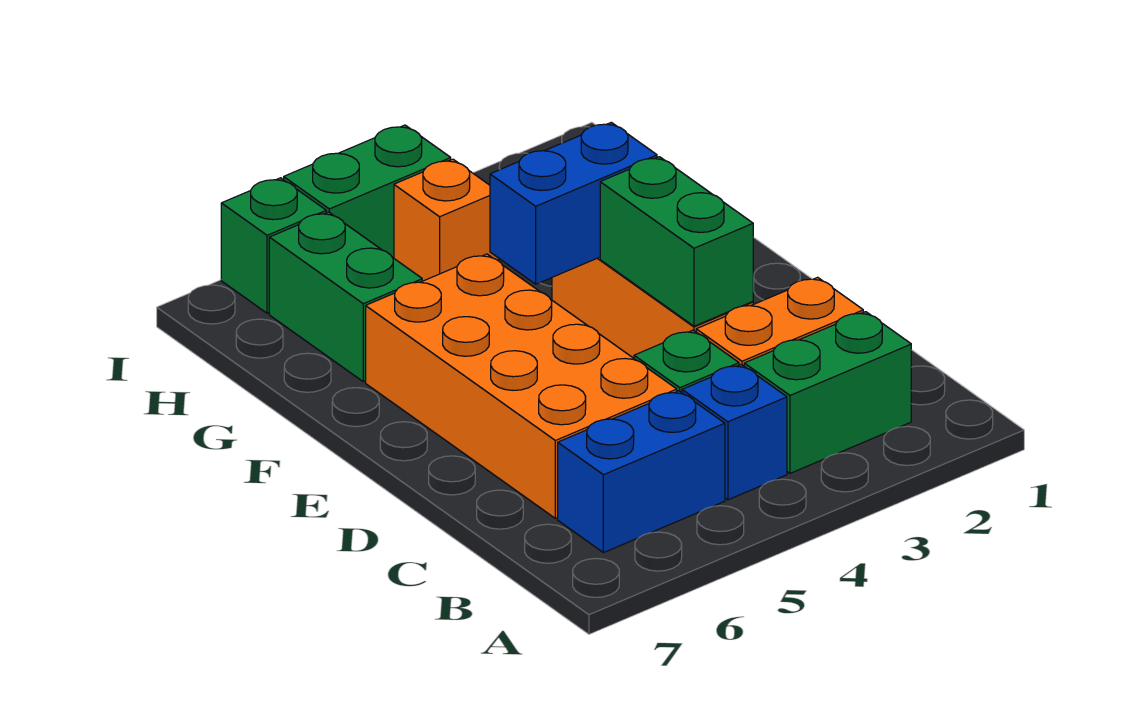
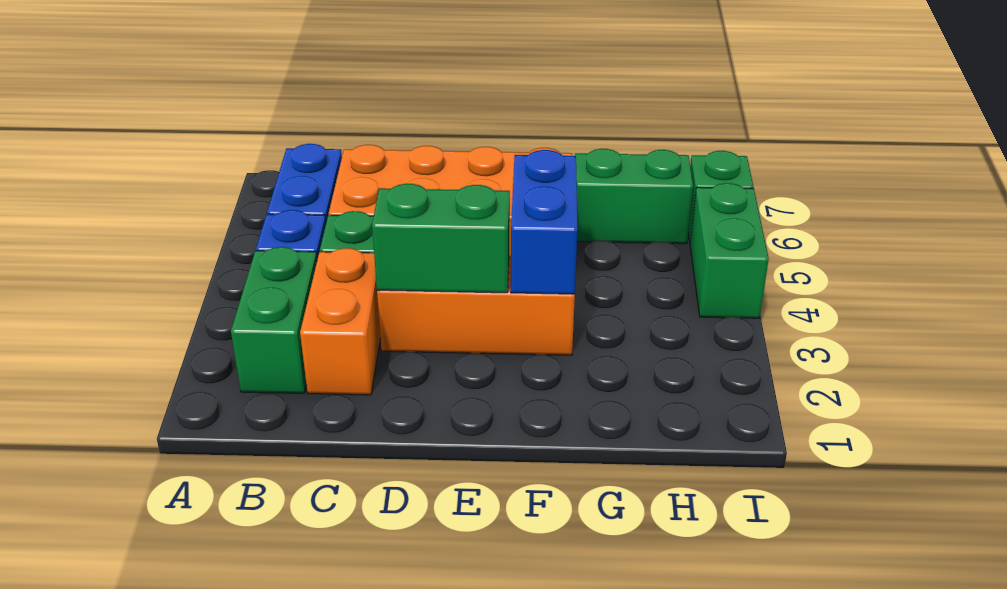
orange brick H4 level 1 -> none

